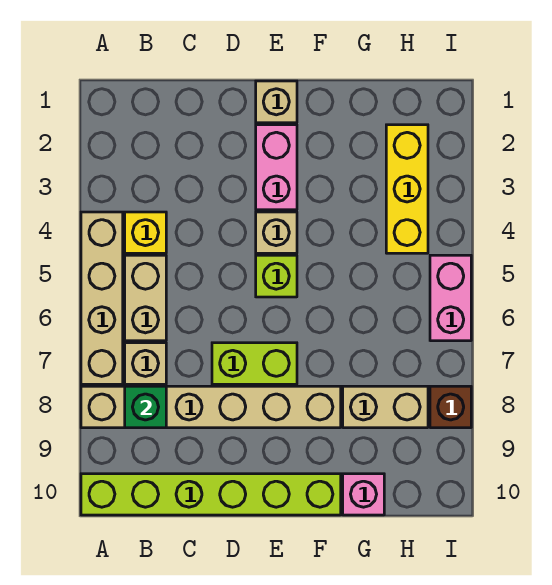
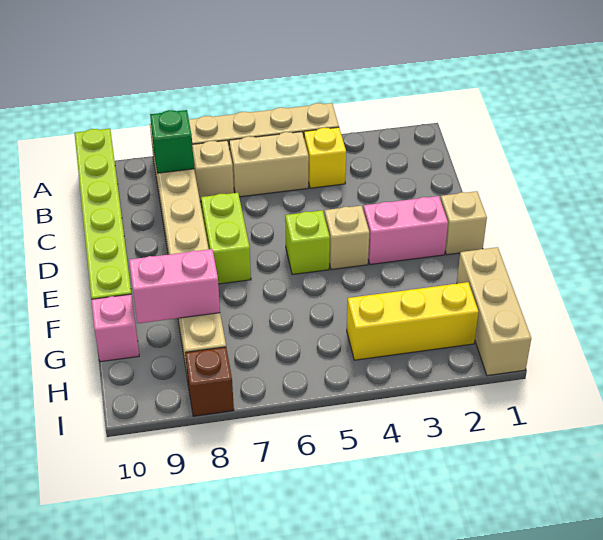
none -> tan brick G1:I1 level 1
pink brick I5:I6 level 1 -> pink brick G8:G9 level 2

